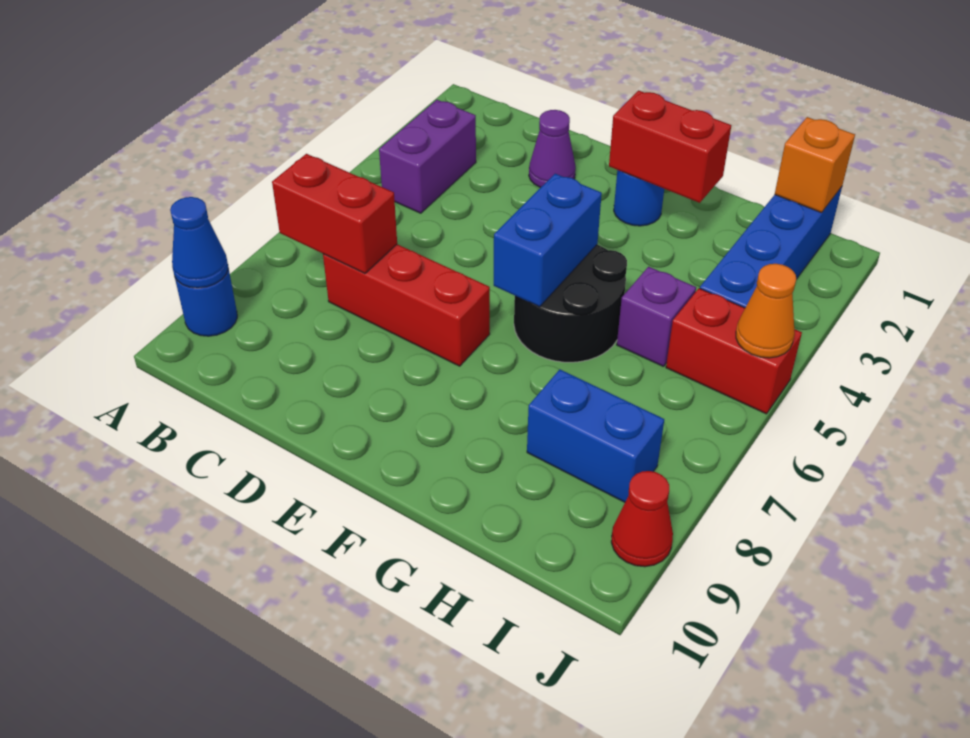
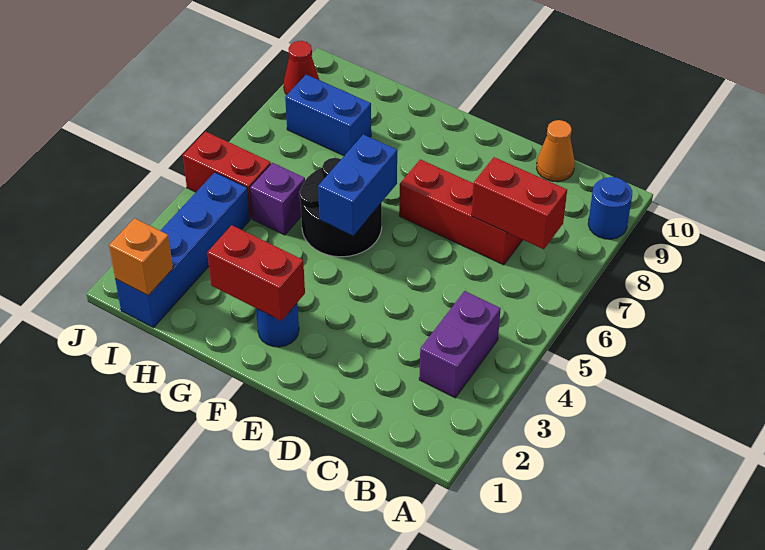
blue cone A9 level 2 -> none
purple cone D2 level 1 -> none
orange cone J5 level 2 -> orange cone C10 level 1

